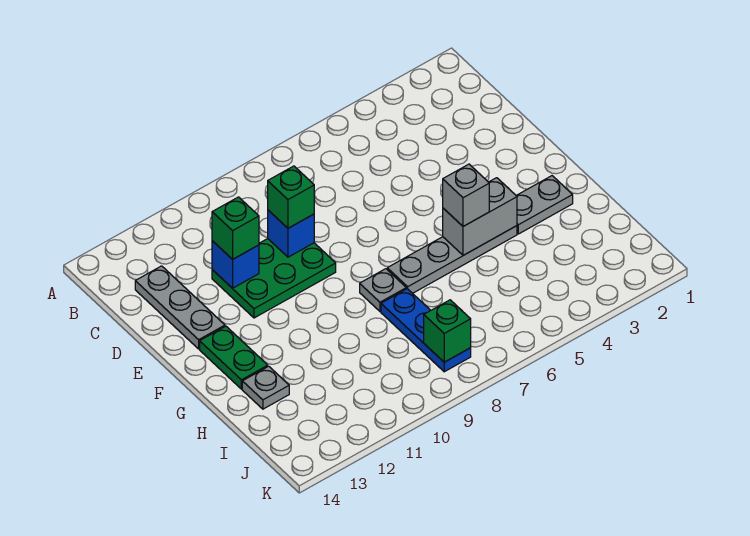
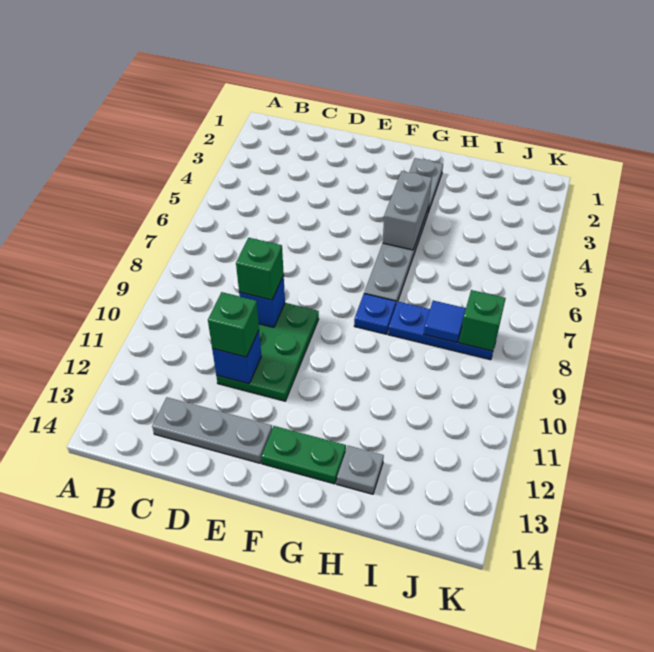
grey brick G5 level 3 -> none
grey plate G8 level 1 -> blue plate G8 level 1
none -> blue tile I8 level 2

